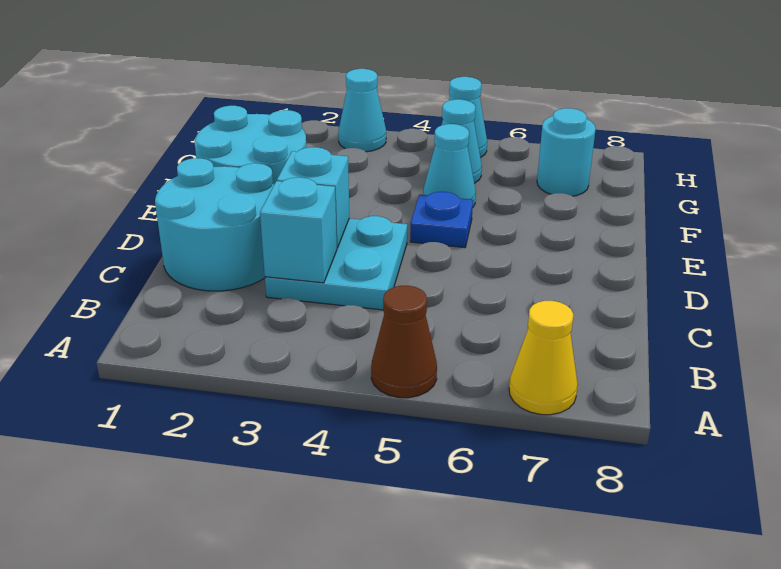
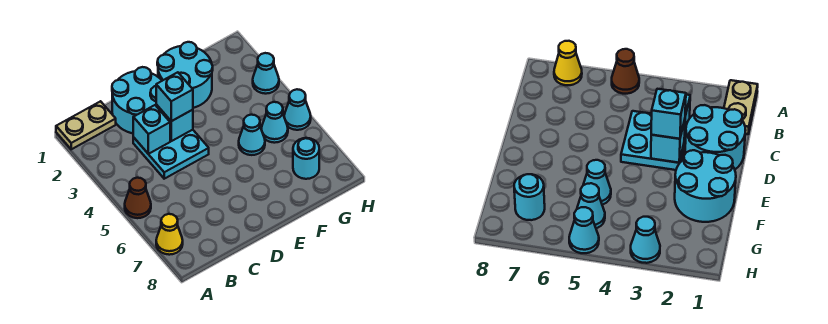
none -> tan plate A1:B1 level 1
none -> cyan brick D3 level 3
blue plate E5 level 1 -> none

